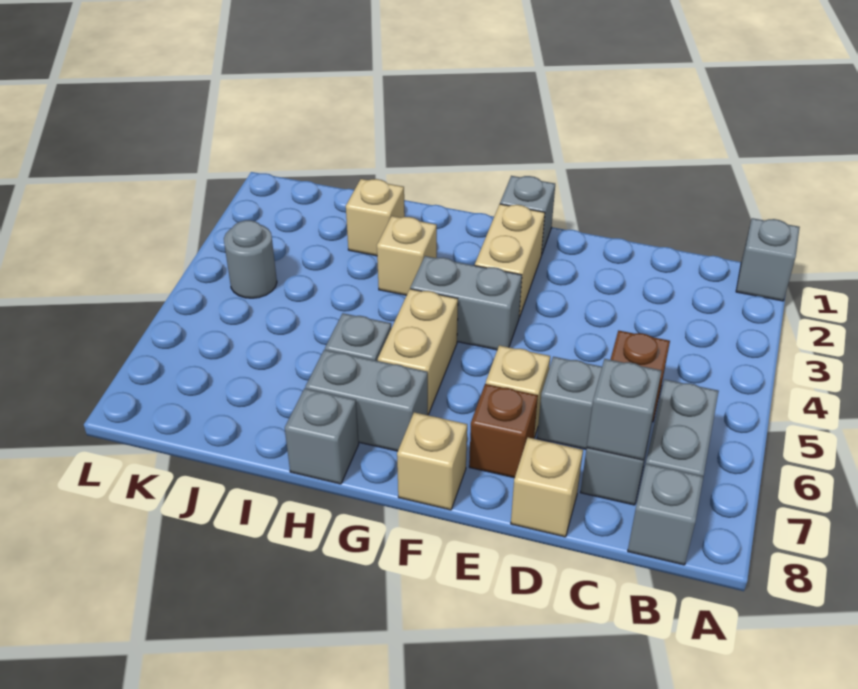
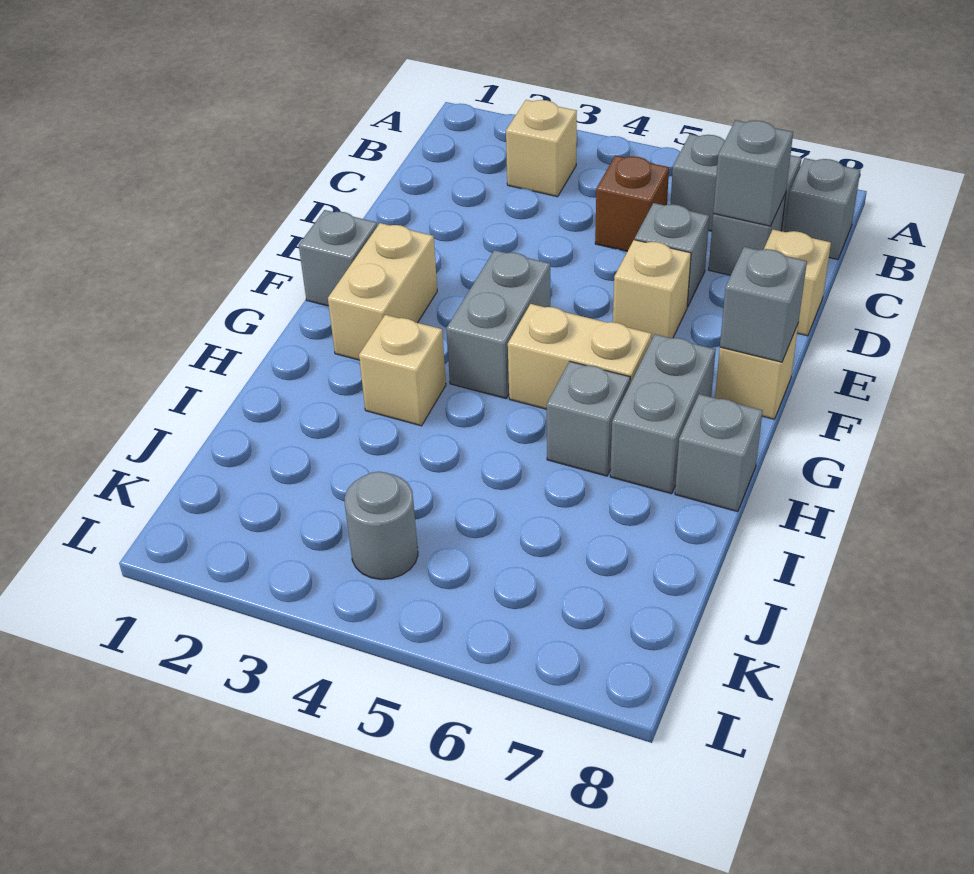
grey brick A1 level 1 -> grey brick F8 level 2
brown brick E7 level 1 -> none
tan brick F2:F3 level 1 -> tan brick F2:G2 level 1
tan brick I2 level 1 -> tan brick B3 level 1

